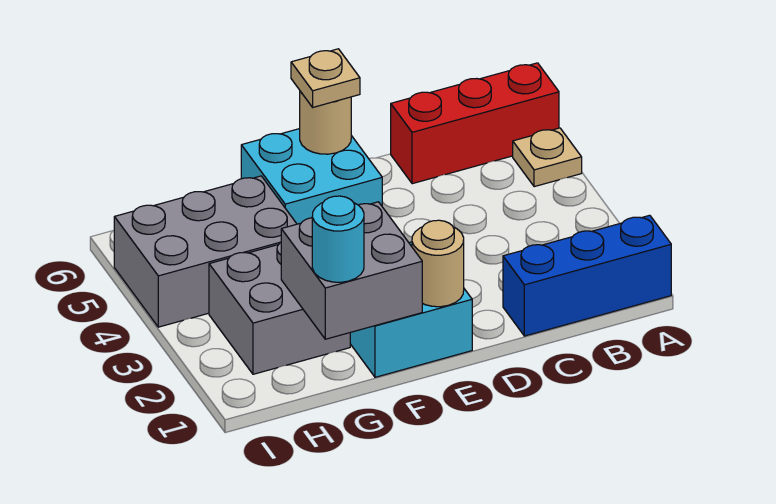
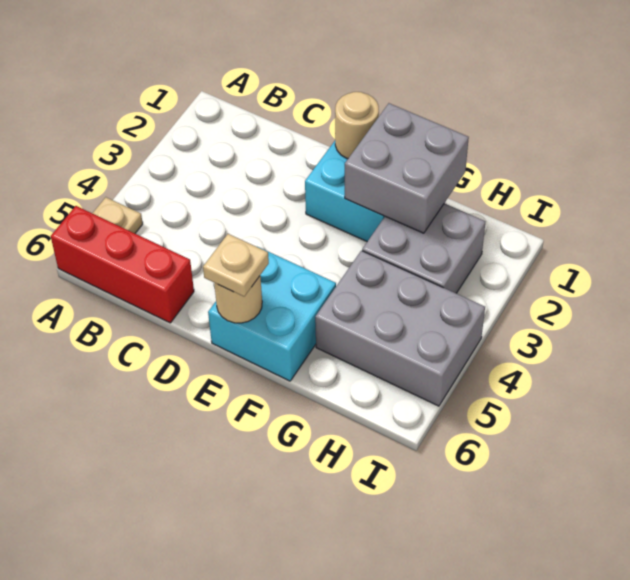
blue brick A1:C1 level 1 -> none
cyan round brick G1 level 3 -> none

